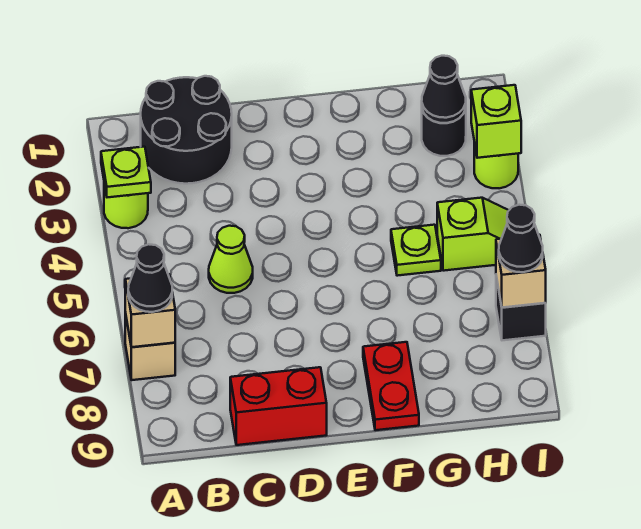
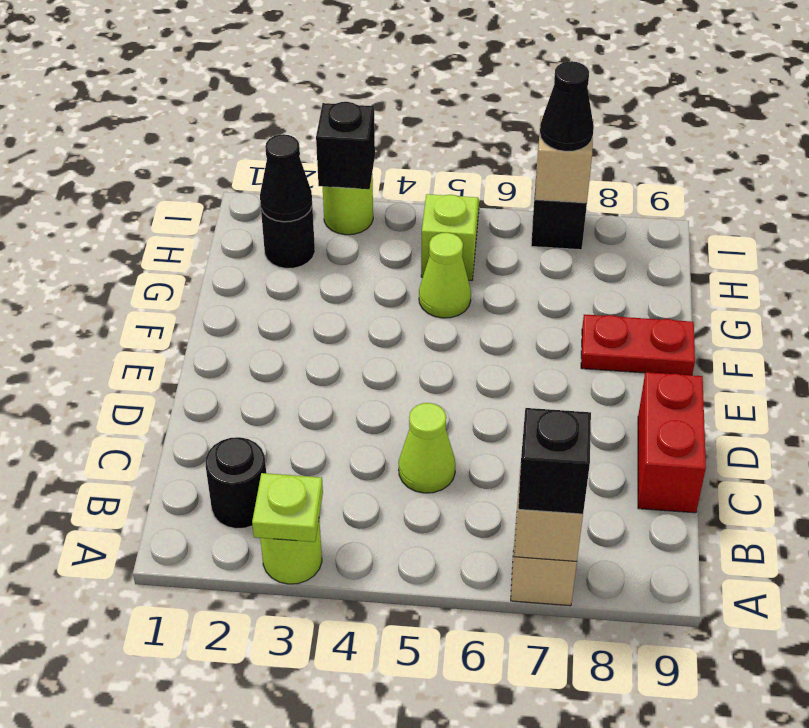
black cone A7 level 3 -> black brick A7 level 3
black round brick B1:C2 level 1 -> black round brick B2 level 1
lime plate G5 level 1 -> lime cone G5 level 1
lime brick I3 level 2 -> black brick I3 level 2

